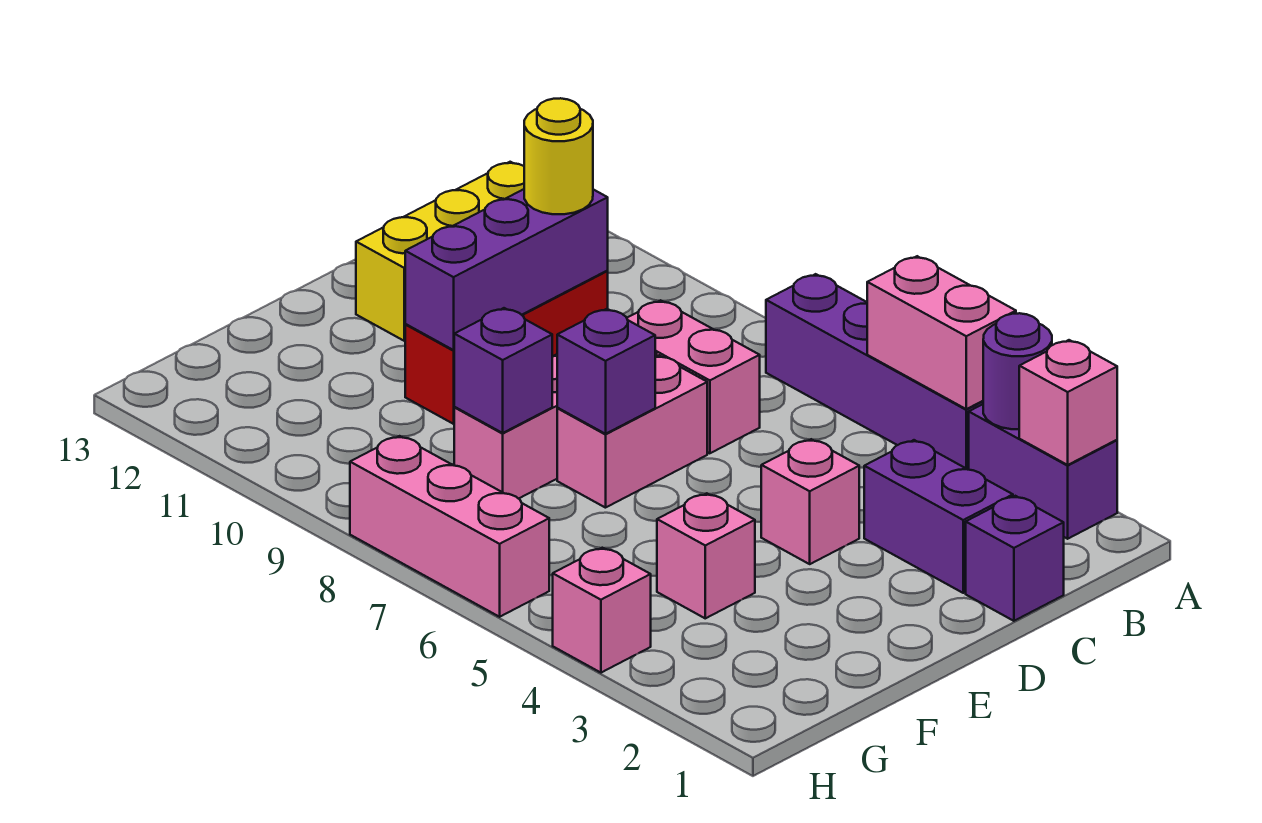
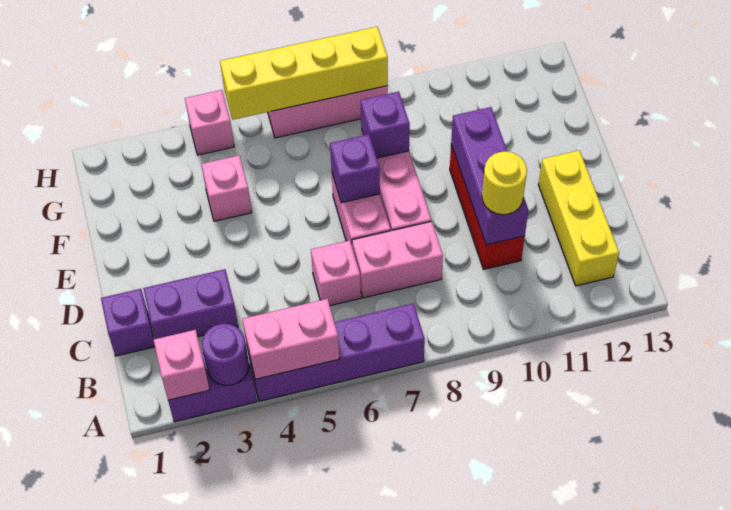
pink brick D4 level 1 -> pink brick C6 level 1
none -> yellow brick H5:H8 level 2

